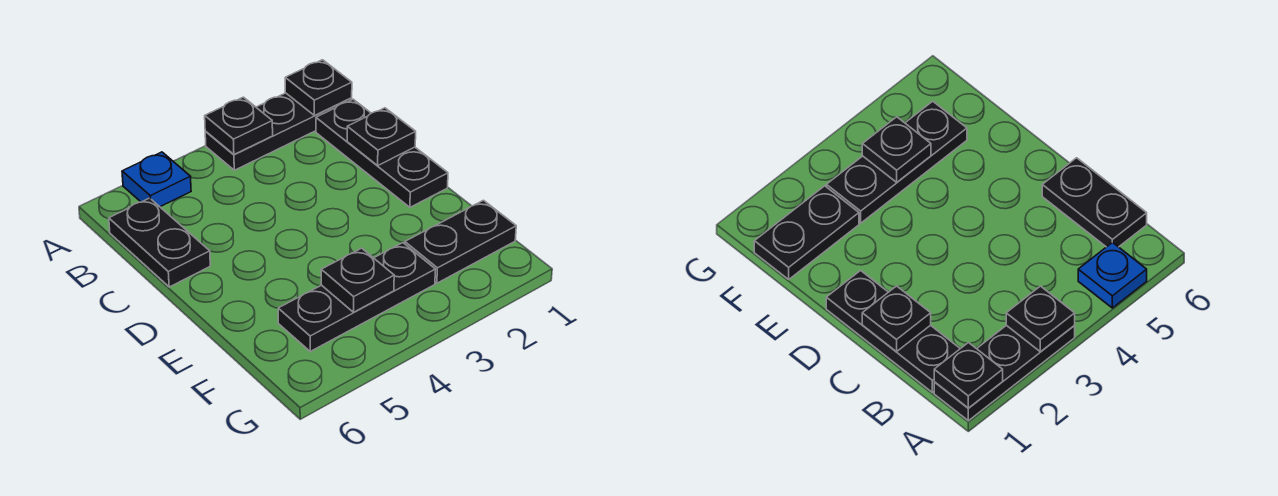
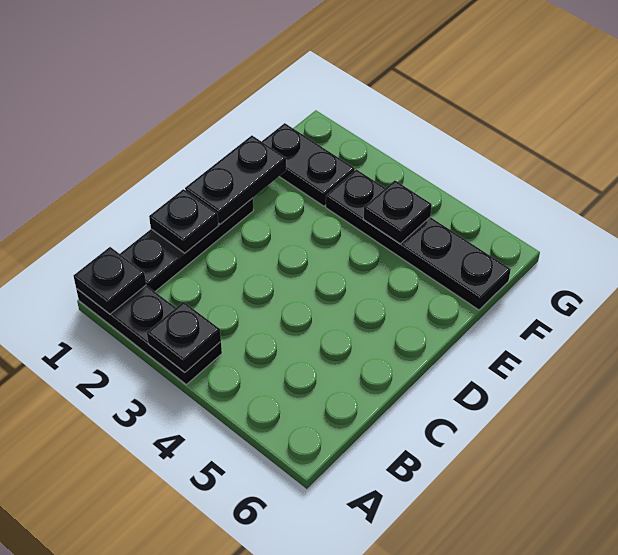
blue plate A5 level 1 -> none
black plate B6:C6 level 1 -> black plate D1:E1 level 2
black plate F3:F5 level 1 -> black plate F3:F6 level 1

